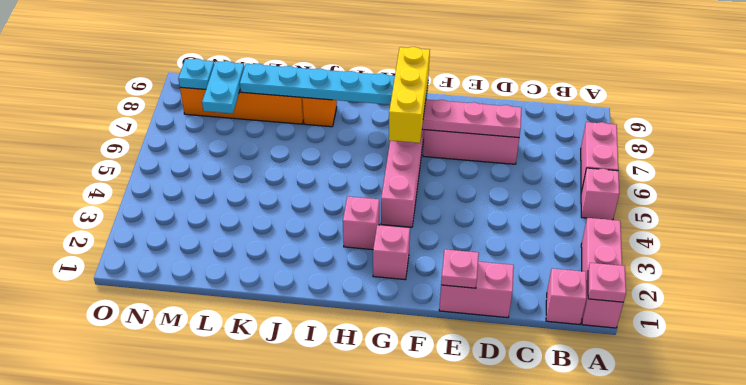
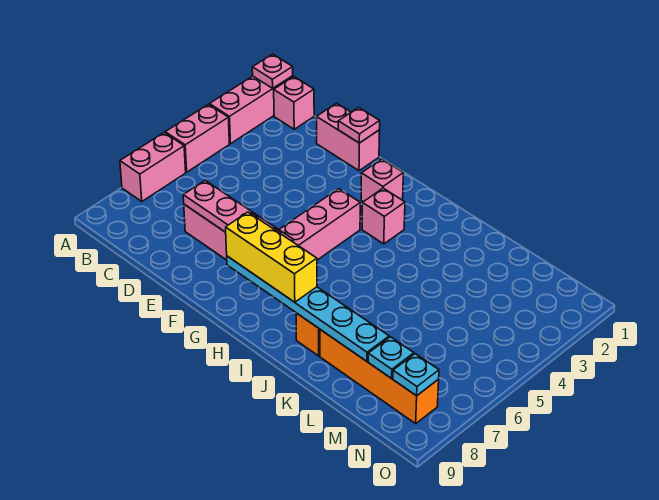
pink brick A5 level 1 -> pink brick A4:A5 level 1
yellow brick G6:G8 level 3 -> yellow brick G8:I8 level 3
cyan plate M7:M8 level 2 -> cyan plate M8 level 2

